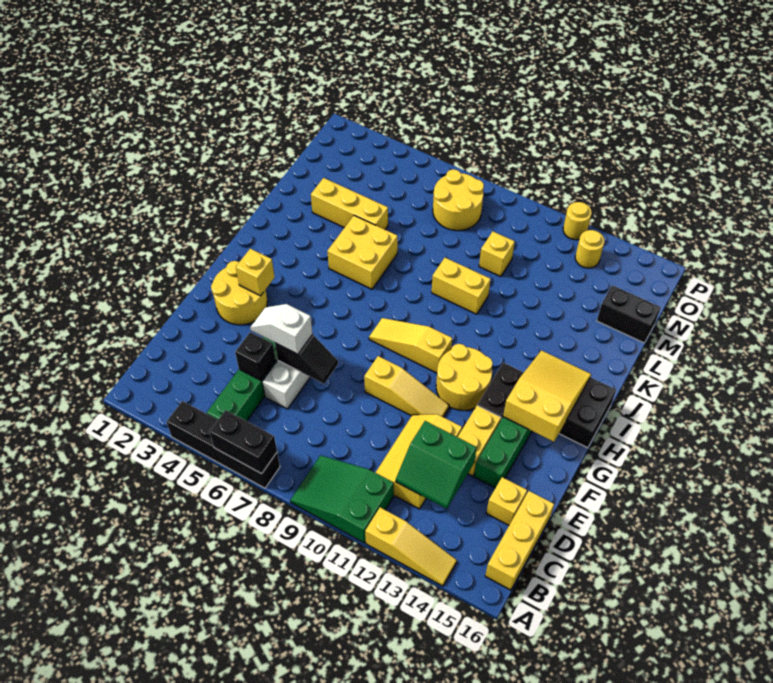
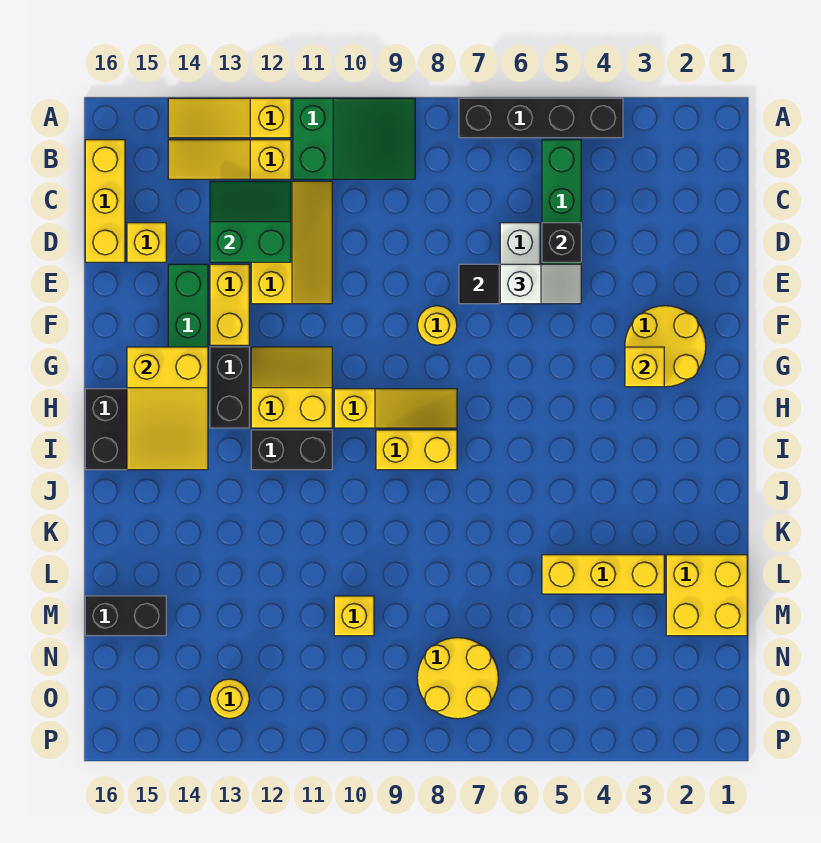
black brick A6:A7 level 2 -> black brick I11:I12 level 1
yellow slope F9:F11 level 1 top 9 -> yellow slope B12:B14 level 1 top 12
yellow round brick G11:H12 level 1 -> yellow slope G11:H12 level 1 top H
yellow brick J5:K6 level 1 -> yellow brick L1:M2 level 1
yellow brick K9:K10 level 1 -> yellow brick I8:I9 level 1
yellow round brick P12 level 1 -> yellow round brick F8 level 1

